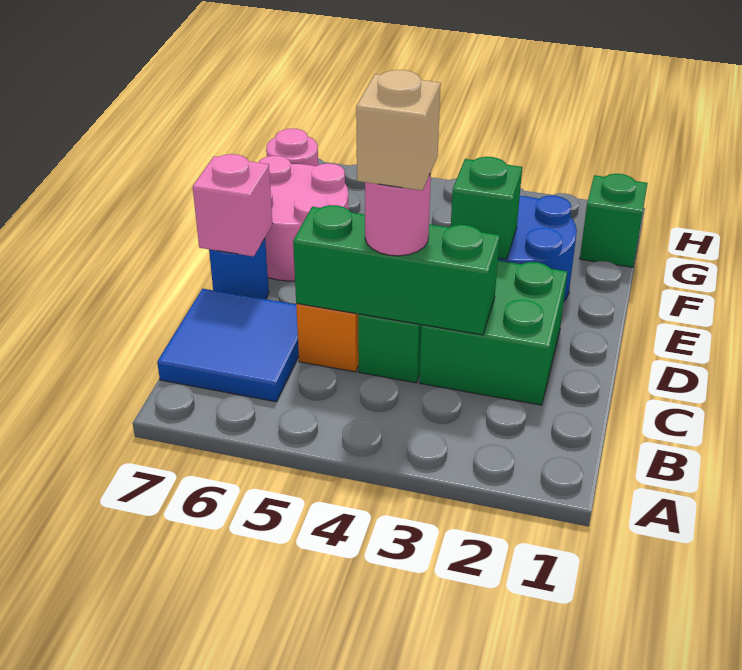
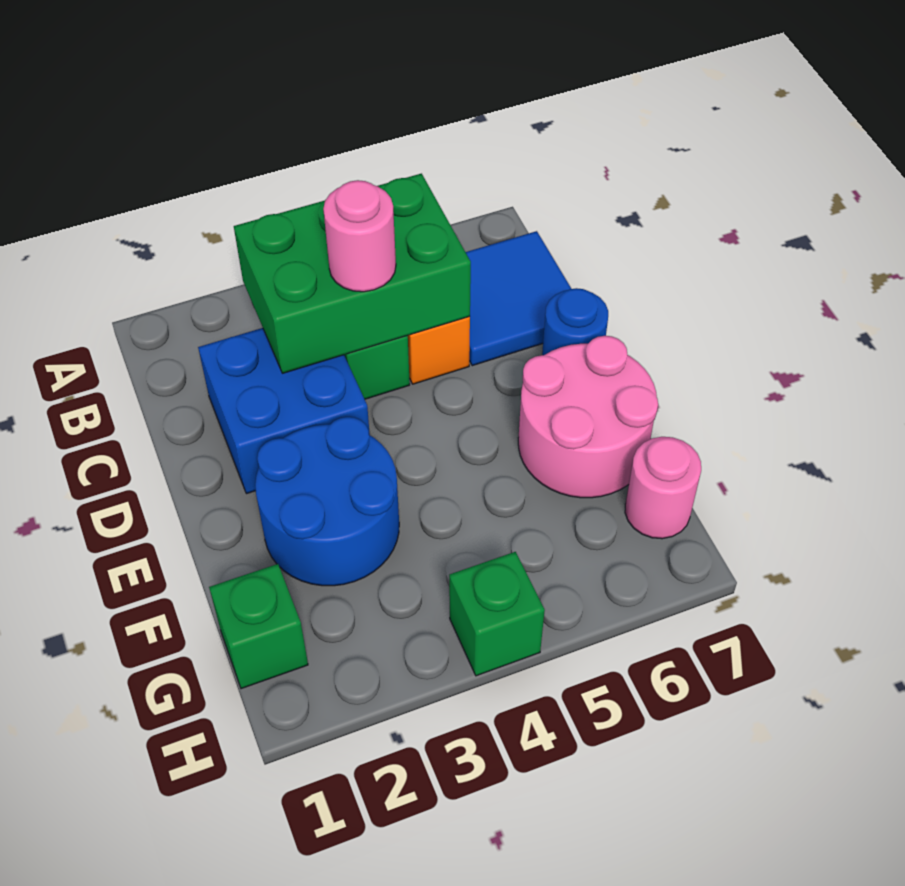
green brick C2:D3 level 1 -> blue brick C2:D3 level 1
green brick C3:C5 level 2 -> green brick B3:C5 level 2
tan brick C4 level 4 -> none
pink brick D7 level 2 -> none
green brick E3 level 2 -> green brick H4 level 1

